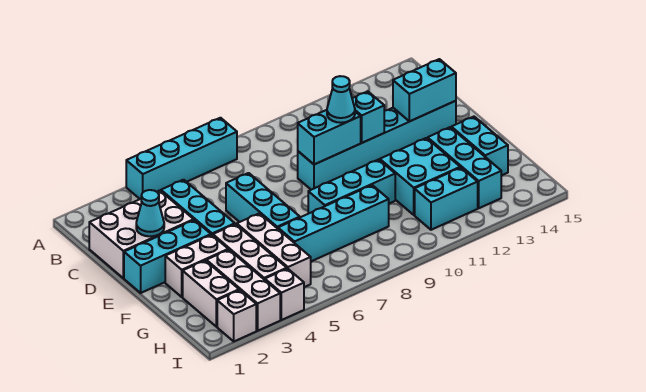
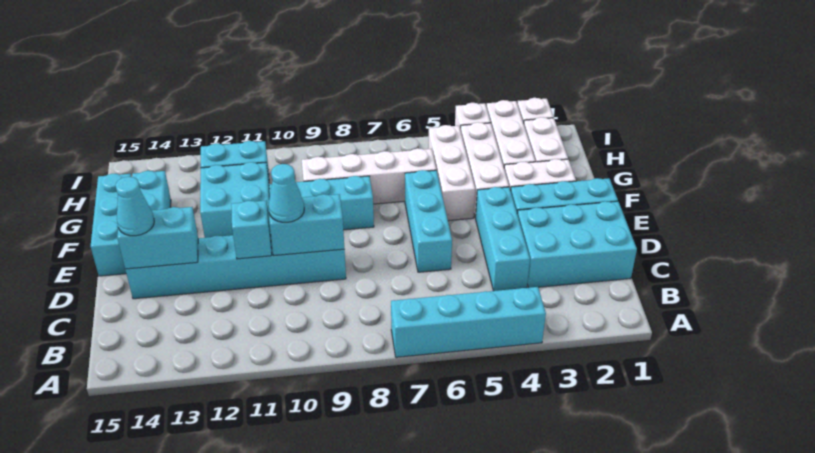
white brick C1:D3 level 1 -> cyan brick C1:D3 level 1
cyan cone D2 level 2 -> cyan cone D14 level 3
cyan brick F13:H13 level 1 -> cyan brick E15:G15 level 1
cyan brick G6:G9 level 1 -> white brick G6:G9 level 1

